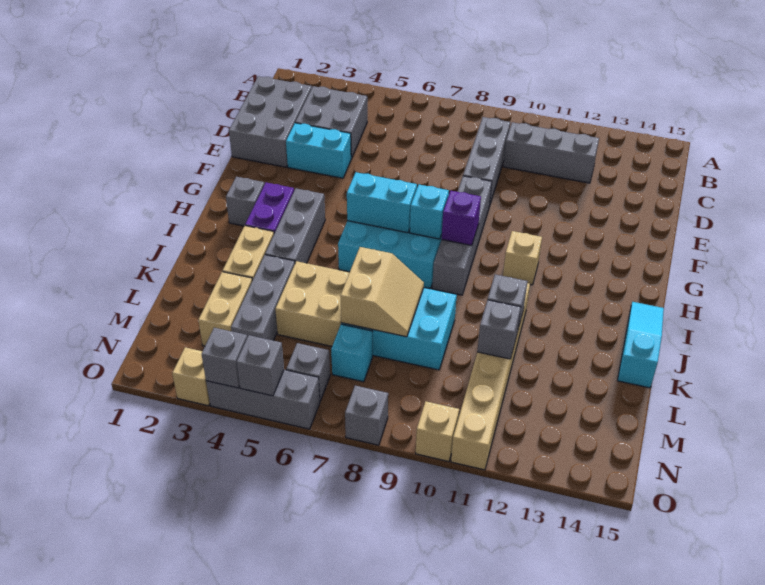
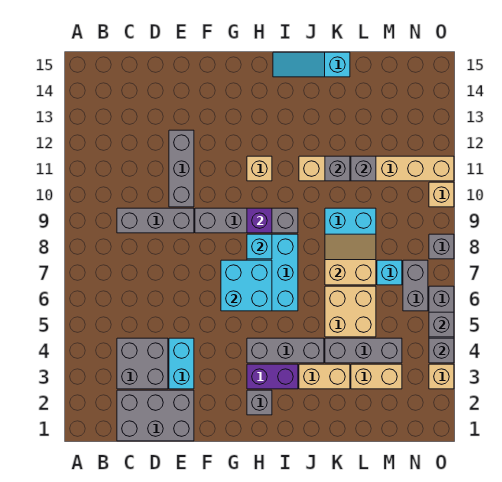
grey brick C10:C12 level 1 -> grey brick E10:E12 level 1
cyan brick H6:H7 level 2 -> cyan brick G6:H7 level 2
grey brick N6 level 1 -> grey brick N6:N7 level 1

